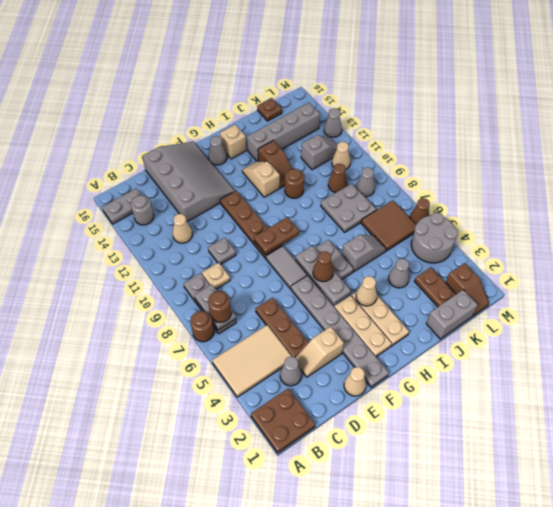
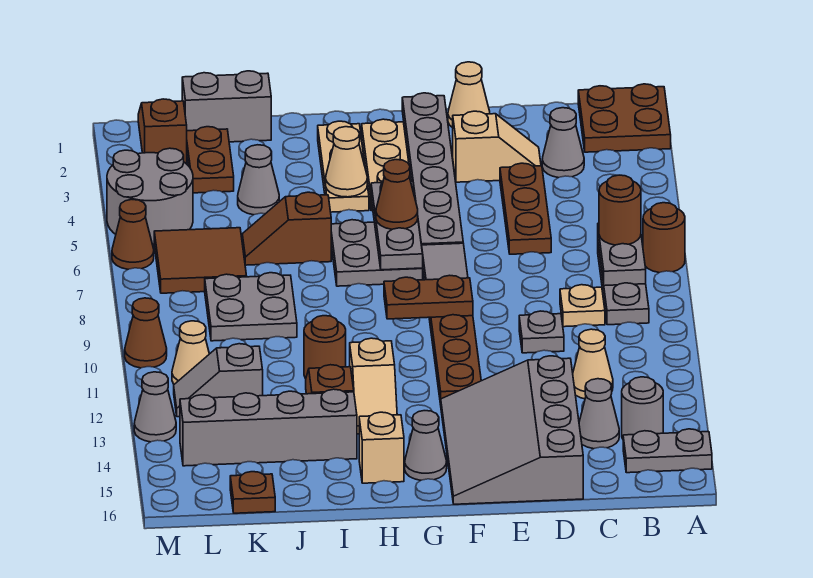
tan tile A4:C5 level 1 -> none
grey slope I6:J6 level 1 top I -> brown slope I6:J6 level 1 top I
brown cone K10 level 1 -> brown cone M10 level 1
grey cone L9 level 1 -> grey cone C14 level 1

